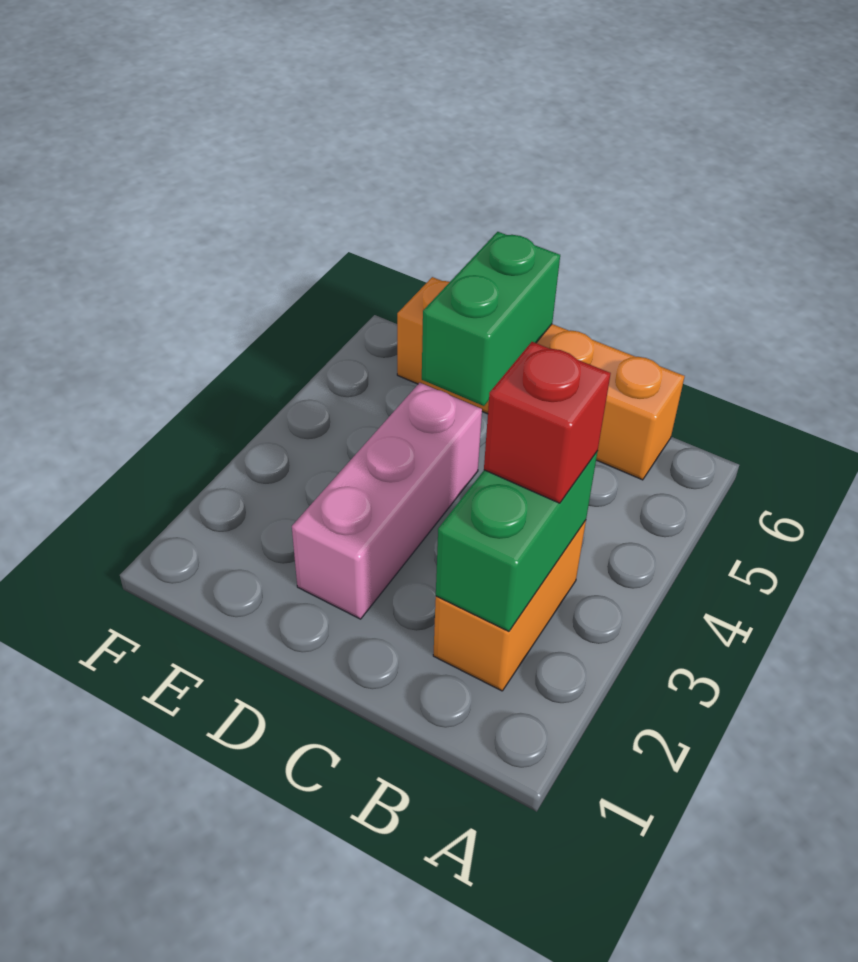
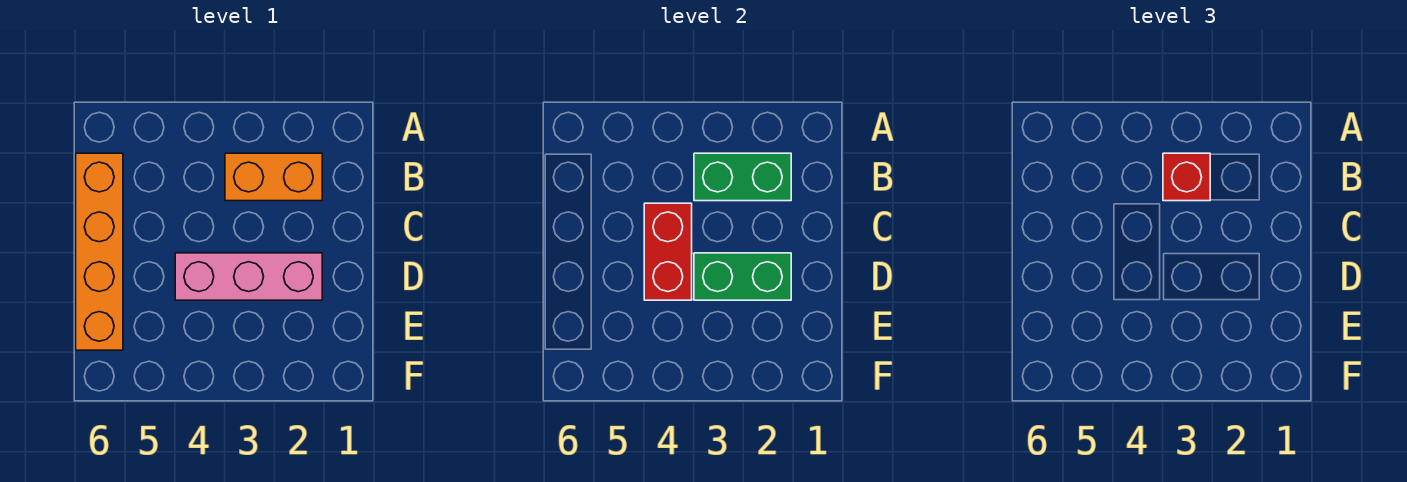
none -> red brick C4:D4 level 2
green brick D5:D6 level 2 -> green brick D2:D3 level 2

